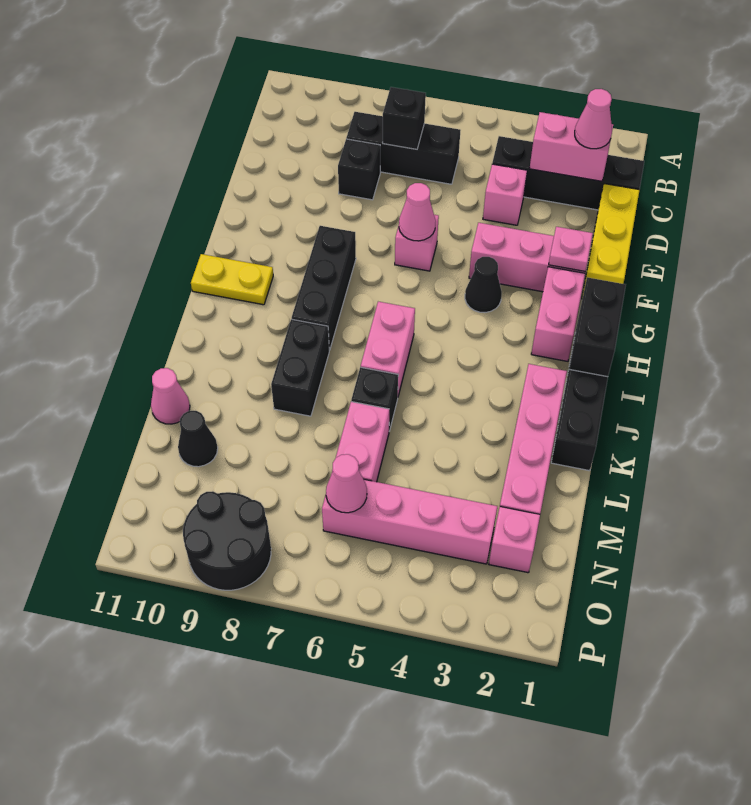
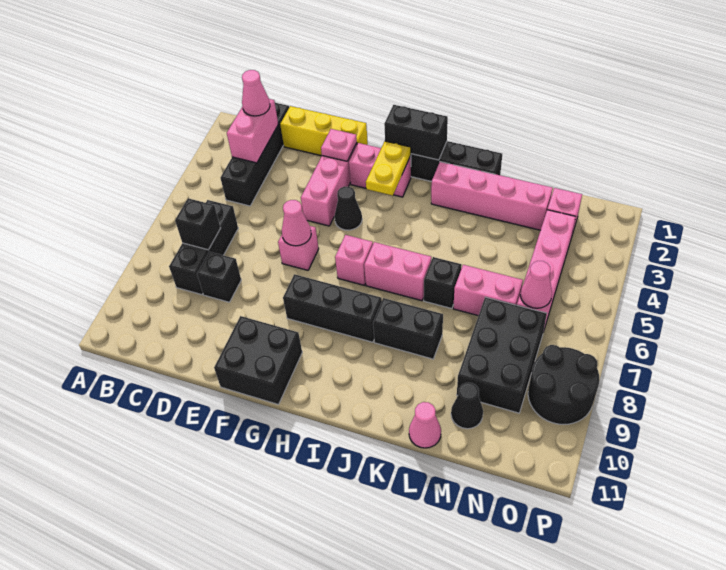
pink brick D4 level 1 -> pink brick H6 level 1
none -> black brick F10:G11 level 1
yellow plate H10:H11 level 1 -> yellow plate H2:H3 level 2
none -> black brick M7:N9 level 1

